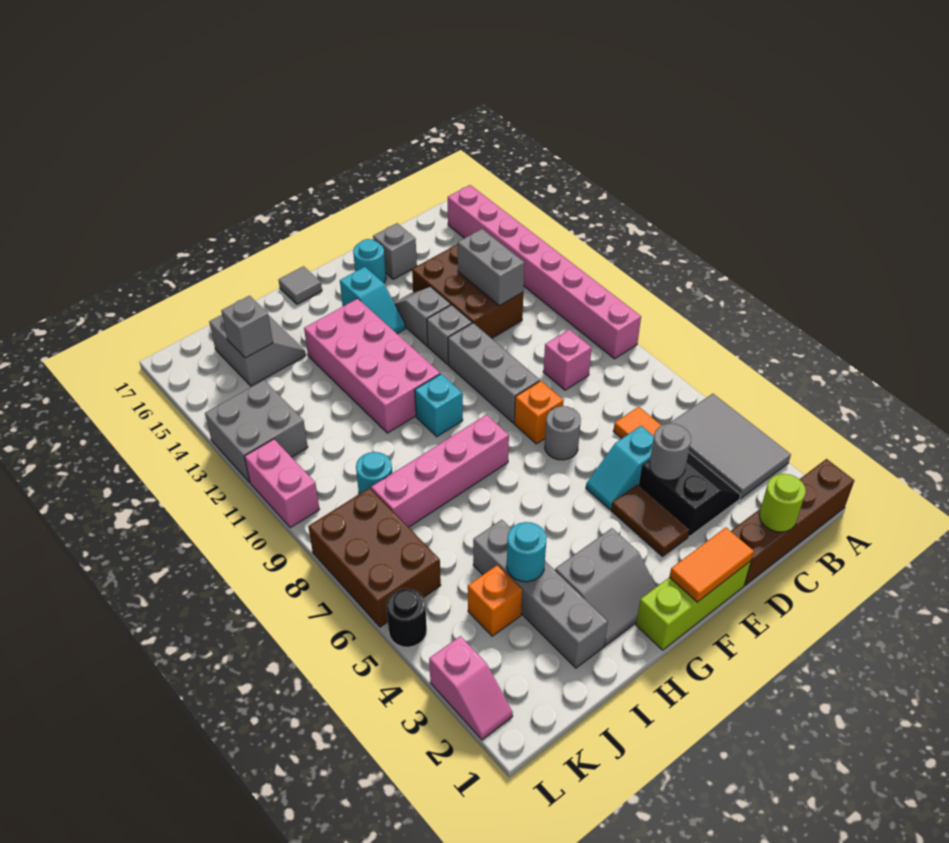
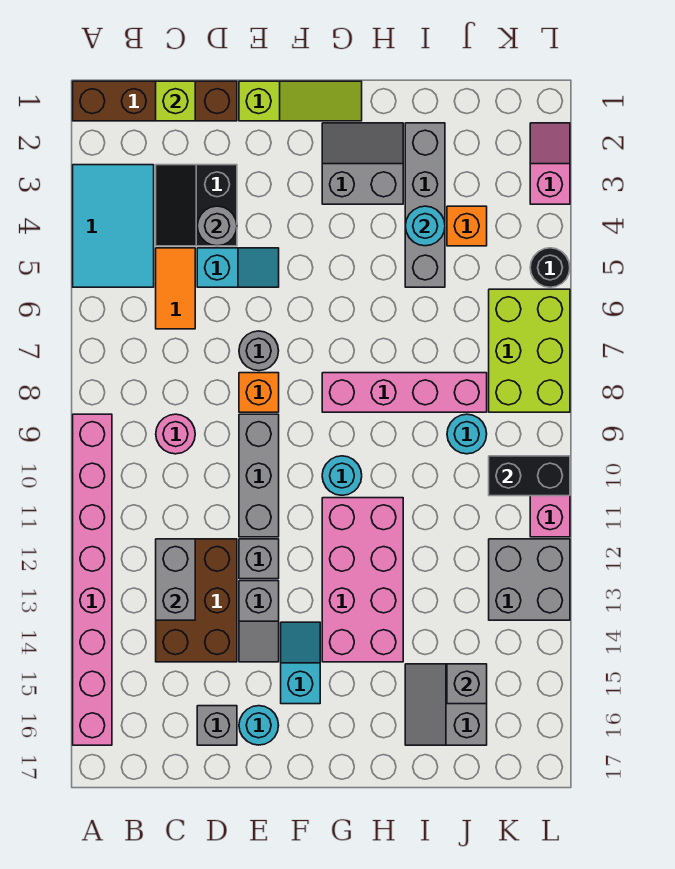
grey tile A3:B5 level 1 -> cyan tile A3:B5 level 1
lime round brick C1 level 2 -> lime brick C1 level 2
pink brick C9 level 1 -> pink round brick C9 level 1
lime brick E1:G1 level 1 -> lime slope E1:G1 level 1 top E
orange tile E1:F1 level 2 -> none
brown tile E3:E4 level 1 -> none
cyan brick G10 level 1 -> cyan round brick G10 level 1
grey tile G17 level 1 -> none
brown brick K6:L8 level 1 -> lime brick K6:L8 level 1
none -> black brick K10:L10 level 2

